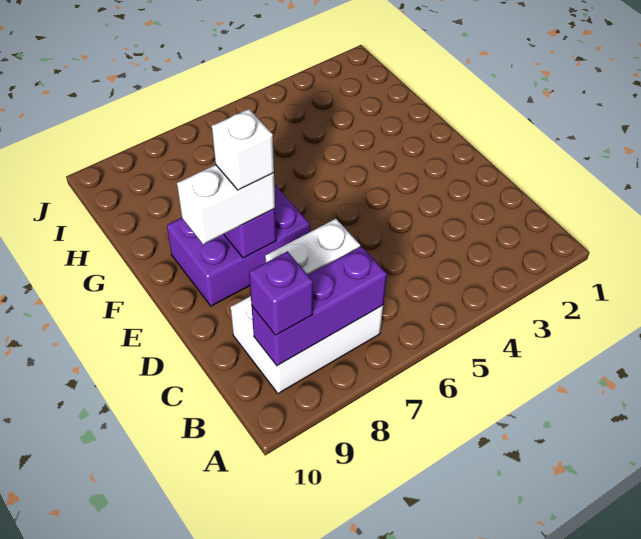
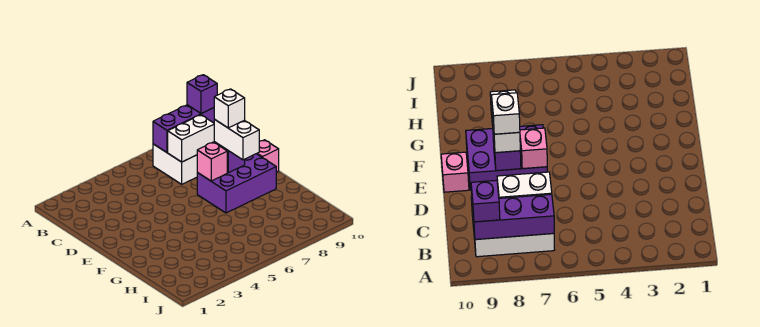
none -> pink brick E7 level 2
white brick E8:E9 level 3 -> white brick E8:F8 level 3
none -> pink brick E10 level 1

